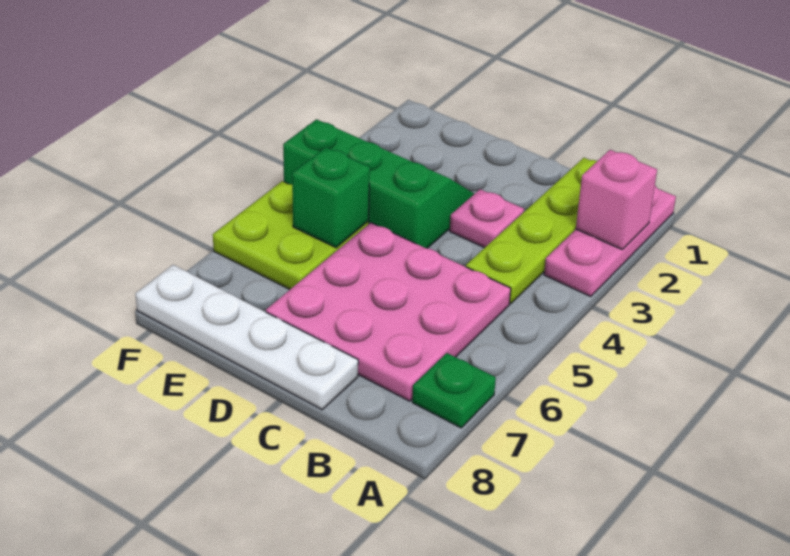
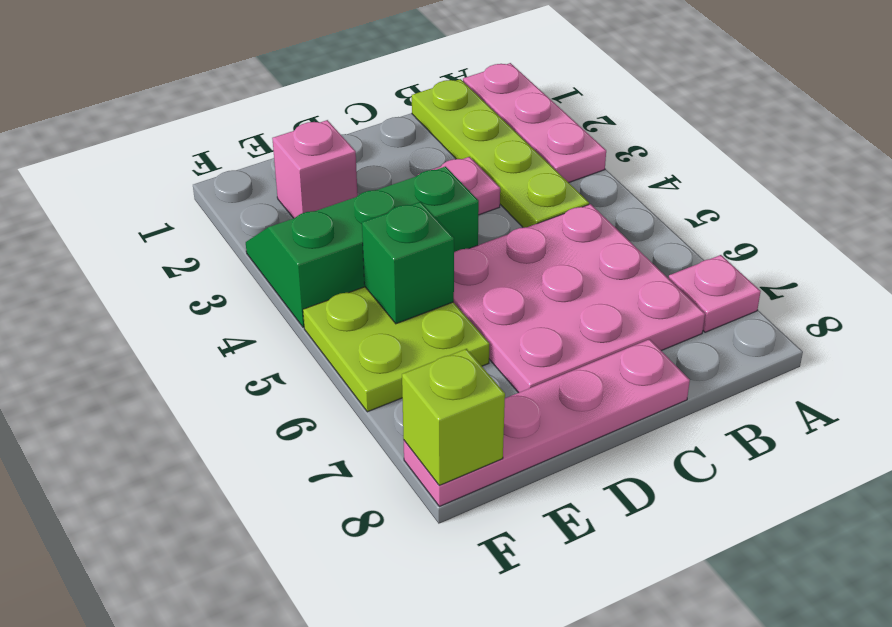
pink brick A2 level 2 -> pink brick E2 level 1
green plate A7 level 1 -> pink plate A7 level 1
white plate C8:F8 level 1 -> pink plate C8:F8 level 1
none -> lime brick F8 level 2

